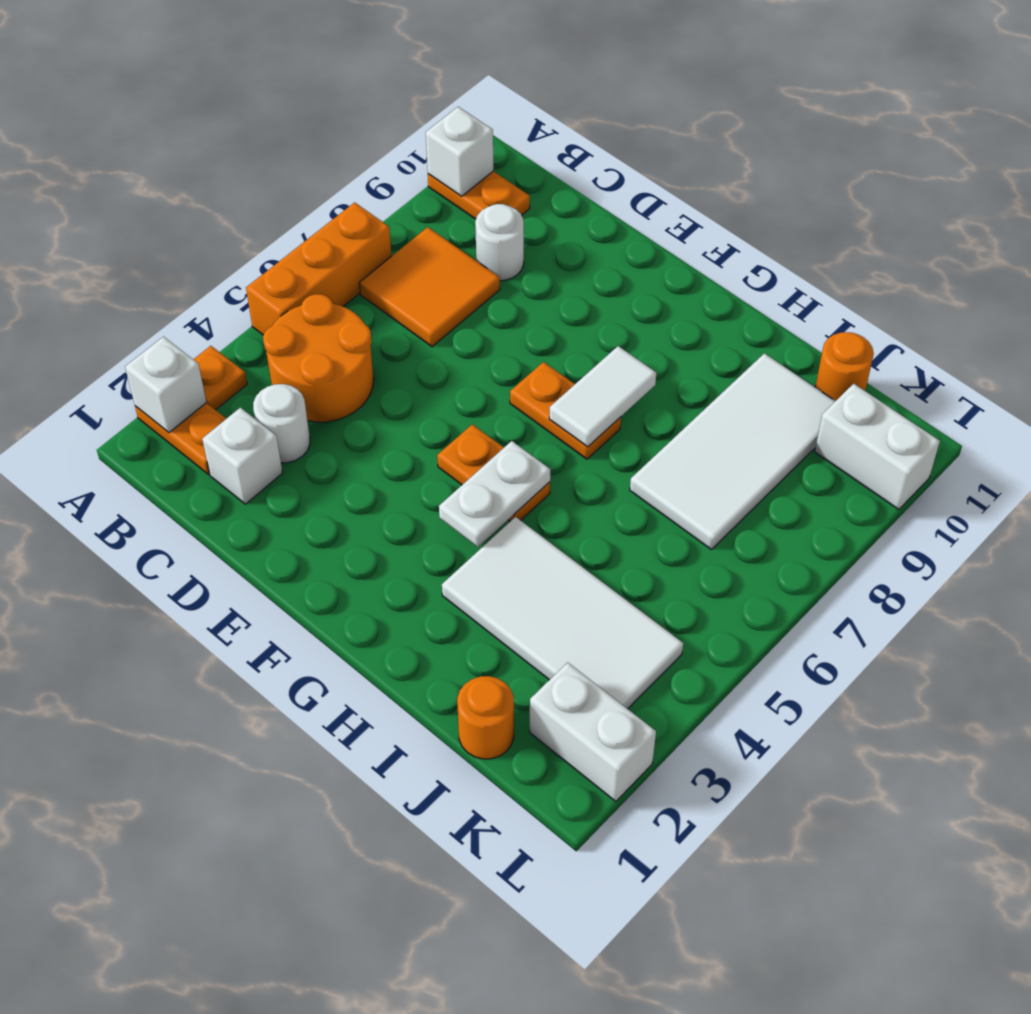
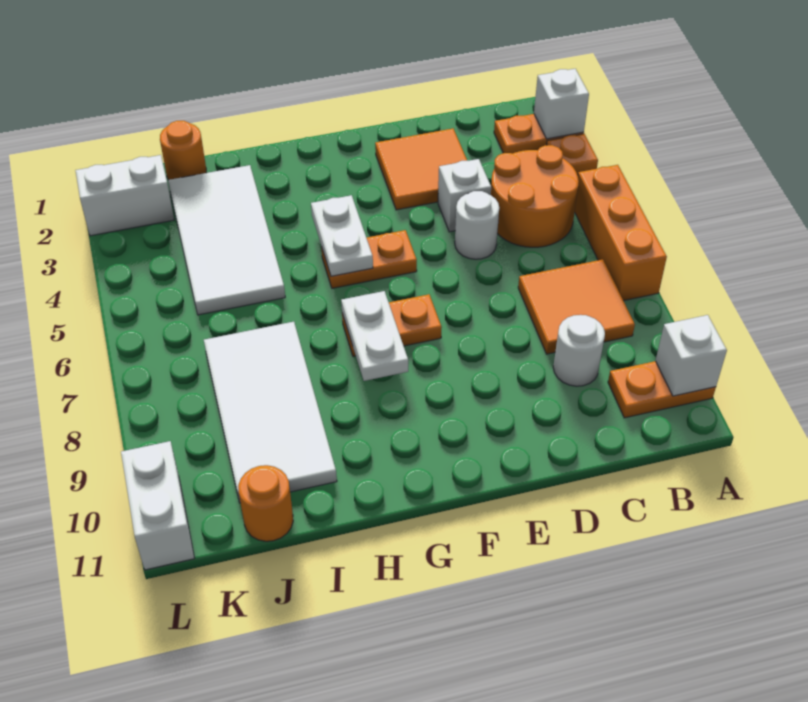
white brick C2 level 1 -> white brick D4 level 1
white round brick C3 level 1 -> white round brick D5 level 1
none -> orange tile D2:E3 level 1
white tile G7:G8 level 2 -> white plate G7:G8 level 2
white tile H3:K4 level 1 -> white tile I2:J5 level 1
white brick K10:L10 level 1 -> white brick L10:L11 level 1

